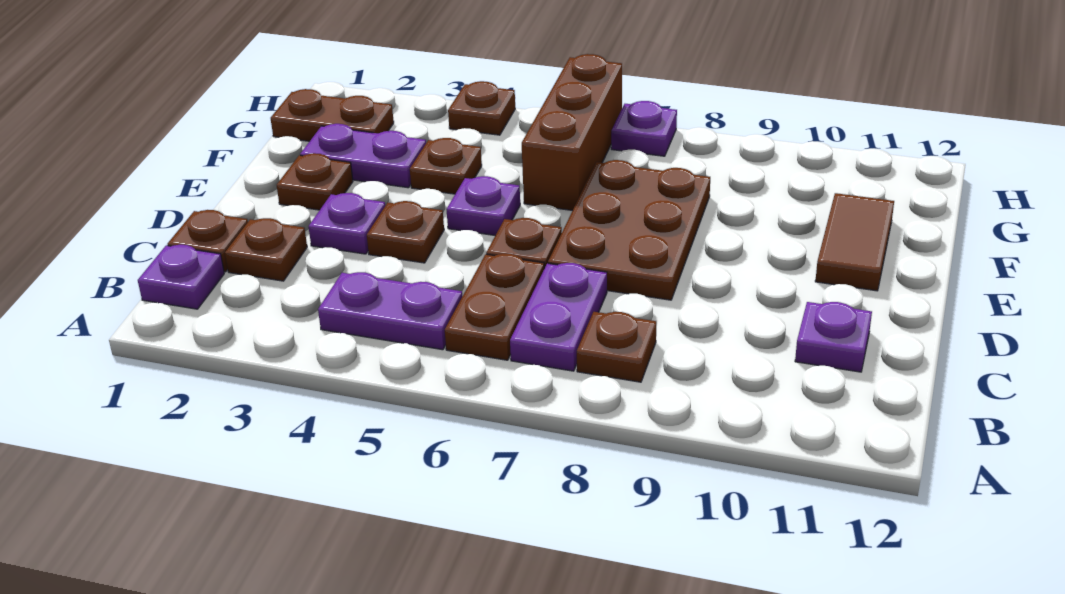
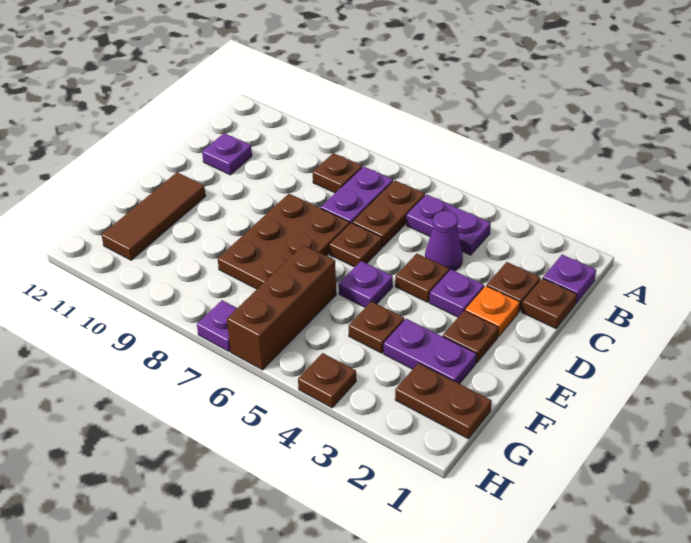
none -> purple cone C4 level 1
none -> orange plate D2 level 1
brown tile E11:F11 level 1 -> brown tile E11:G11 level 1

